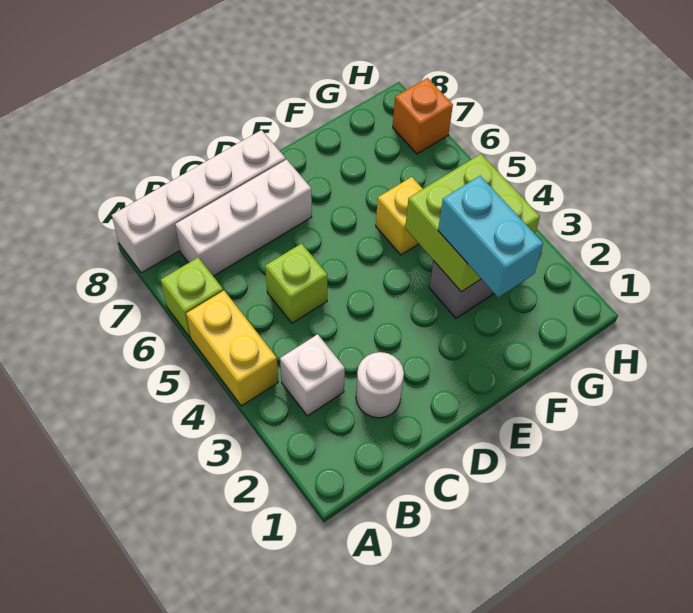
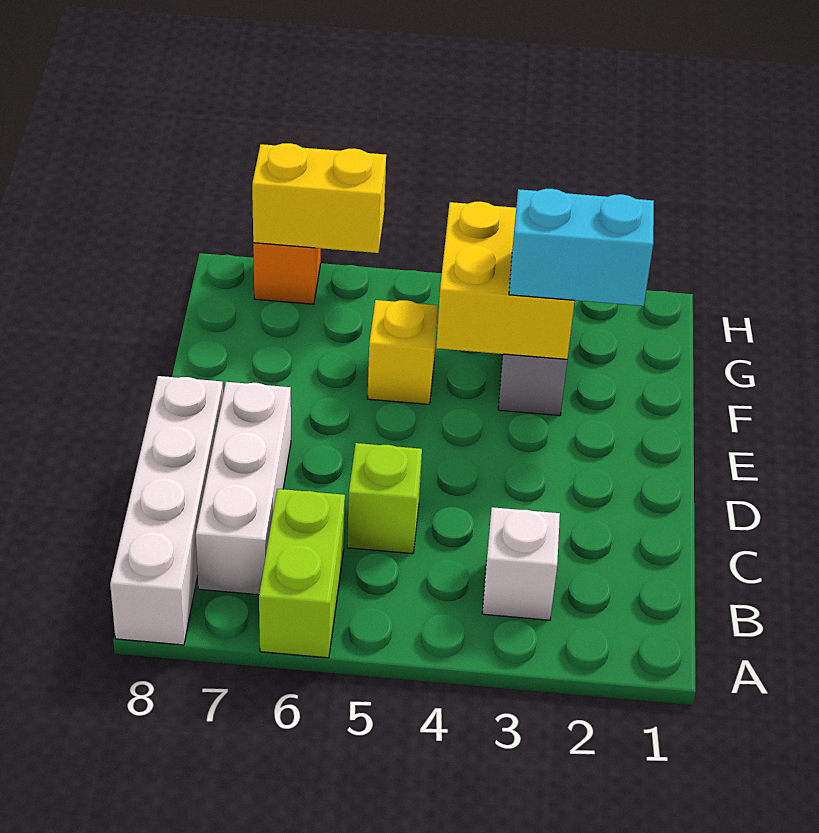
yellow brick A4:A5 level 1 -> yellow brick H6:H7 level 2
lime brick A6 level 1 -> lime brick A6:B6 level 1
white round brick C2 level 1 -> none
lime brick F3:G4 level 2 -> yellow brick F3:G4 level 2

